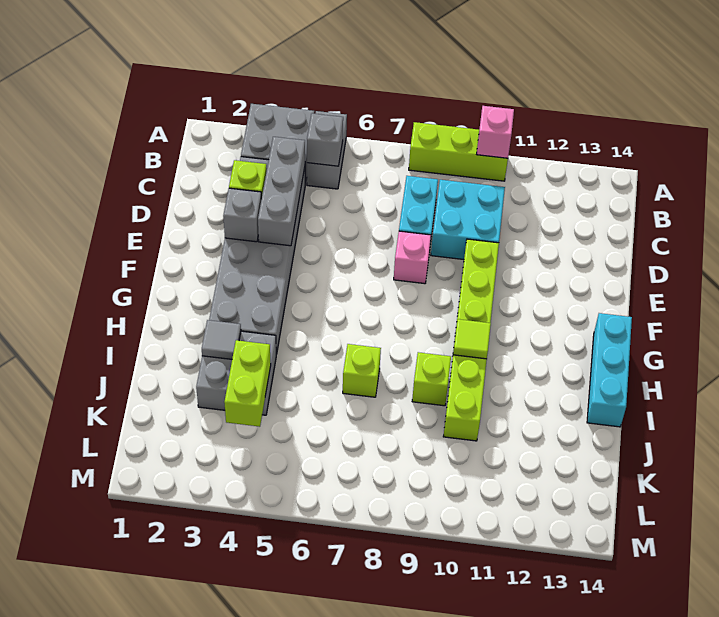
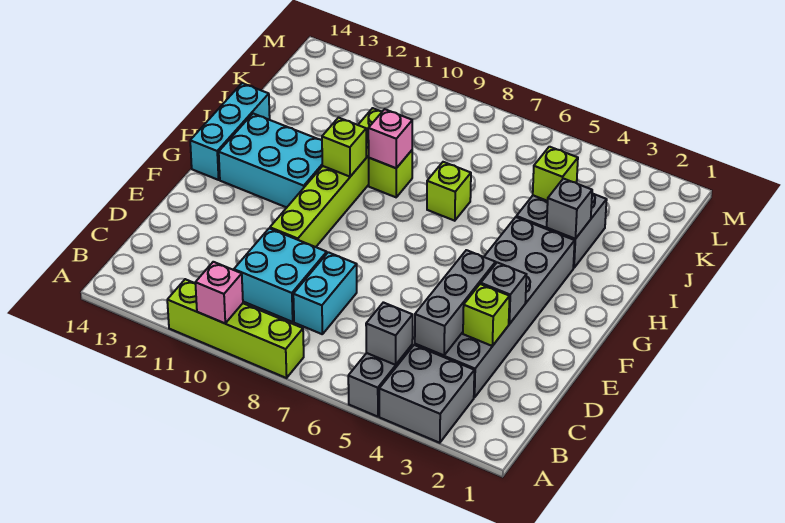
lime brick A8:A10 level 1 -> lime brick A8:A11 level 1
pink brick E8 level 1 -> pink brick I9 level 2
none -> cyan brick G11:H13 level 1
lime tile H10 level 2 -> lime brick H10 level 2
grey tile I3 level 2 -> grey brick I3 level 2
lime brick J4:K4 level 2 -> lime brick J4 level 2

